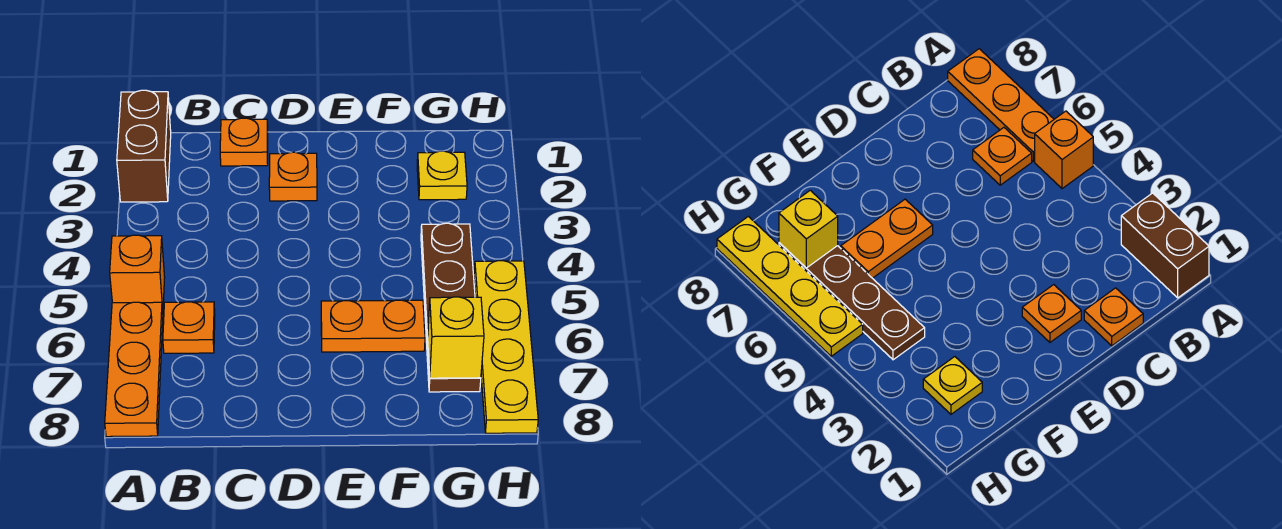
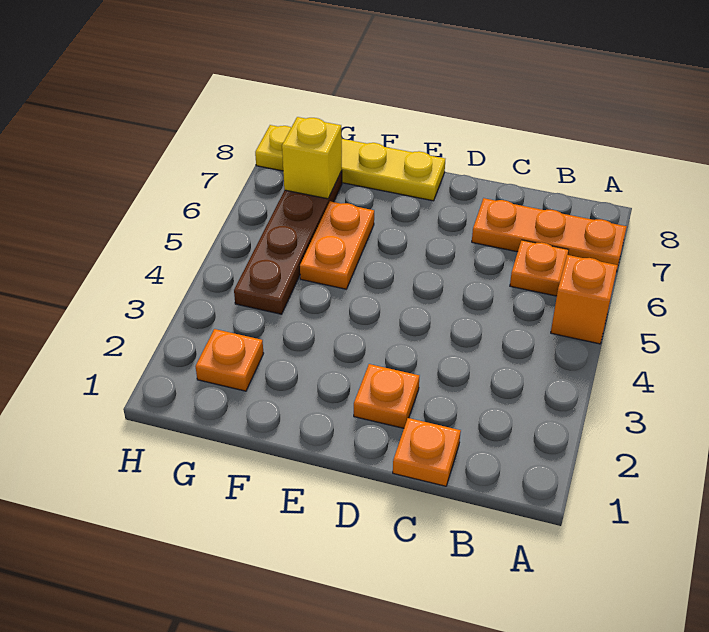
brown brick A1:A2 level 1 -> none
orange plate A6:A8 level 1 -> orange plate A7:C7 level 1
orange plate E6:F6 level 1 -> orange plate F5:F6 level 1
yellow plate G2 level 1 -> orange plate G2 level 1
yellow plate H5:H8 level 1 -> yellow plate E8:H8 level 1

